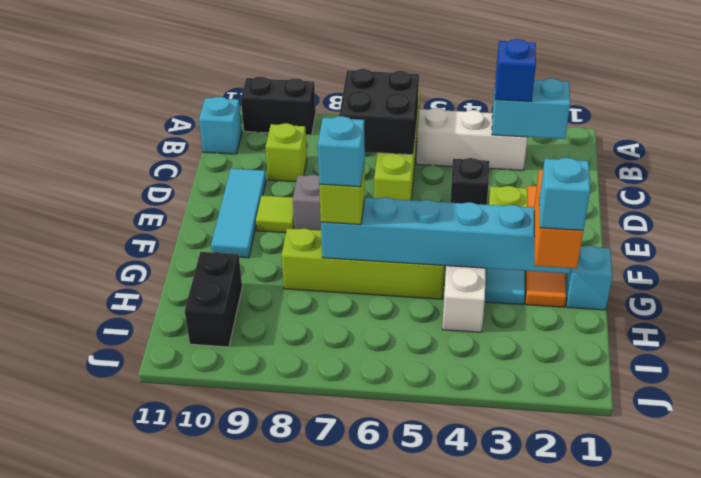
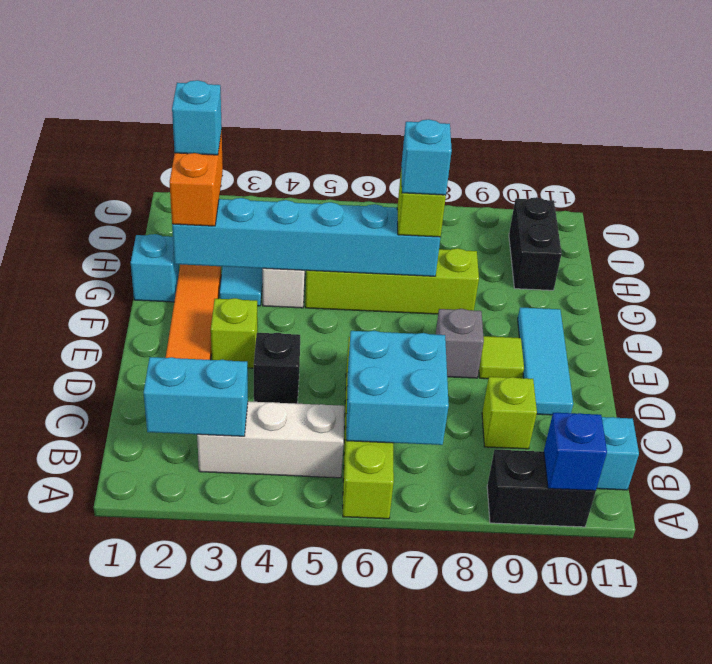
blue brick B3 level 3 -> blue brick A10 level 2
black brick B6:C7 level 2 -> cyan brick B6:C7 level 2

